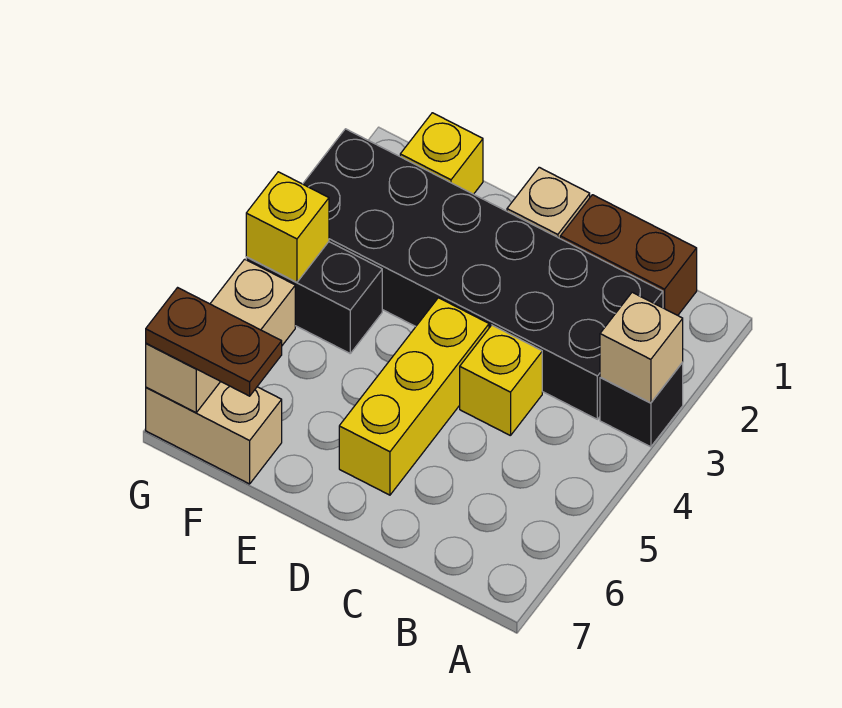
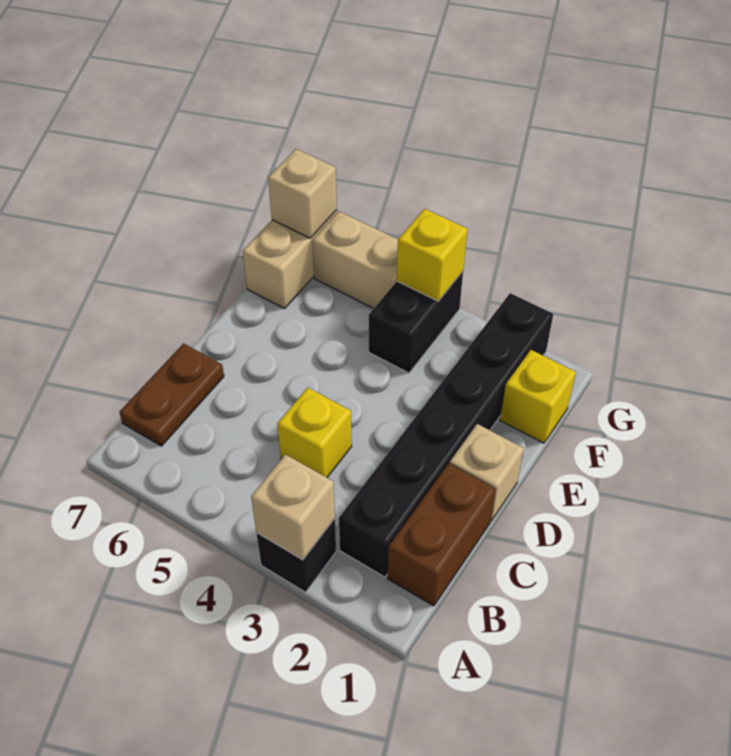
black brick B2:G3 level 1 -> black brick B2:G2 level 1
yellow brick D4:D6 level 1 -> none
brown plate F7:G7 level 3 -> brown plate B7:C7 level 1

